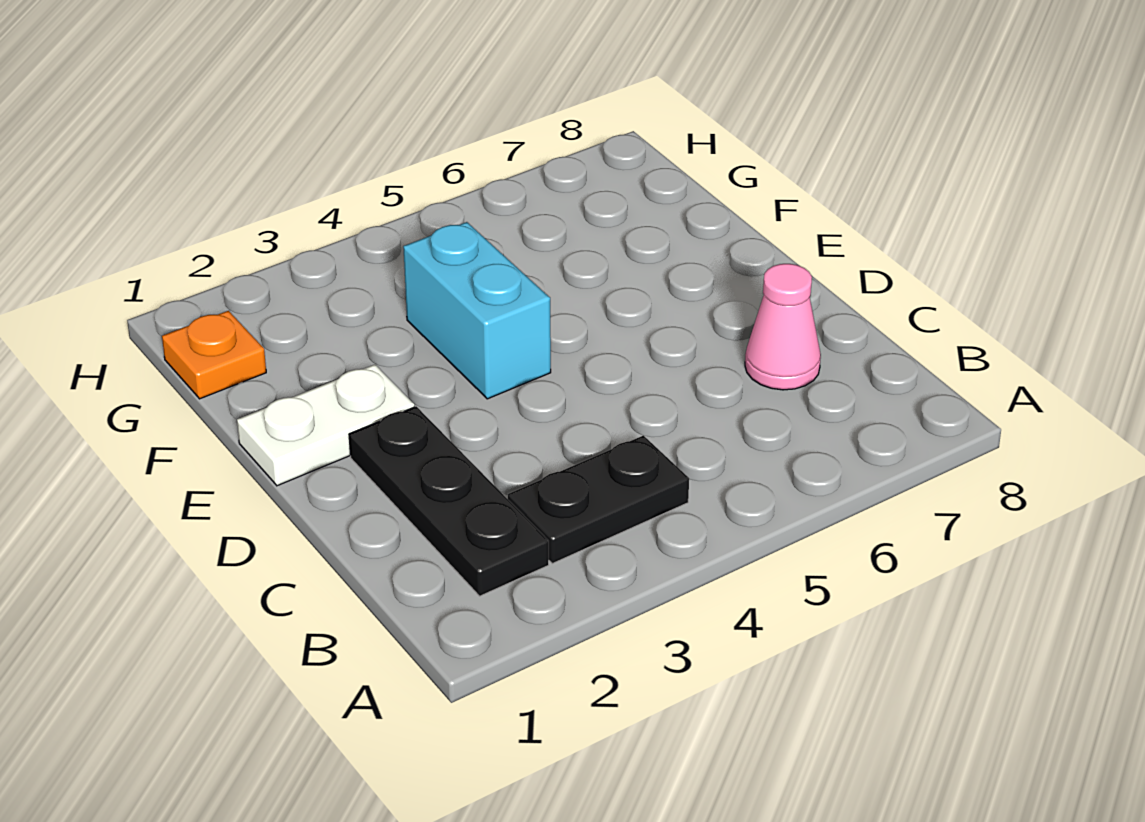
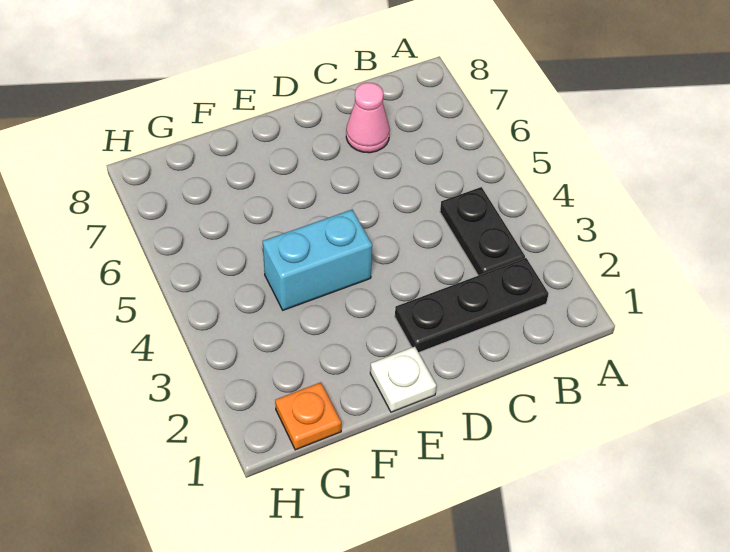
white plate E1:E2 level 1 -> white plate E1 level 1

